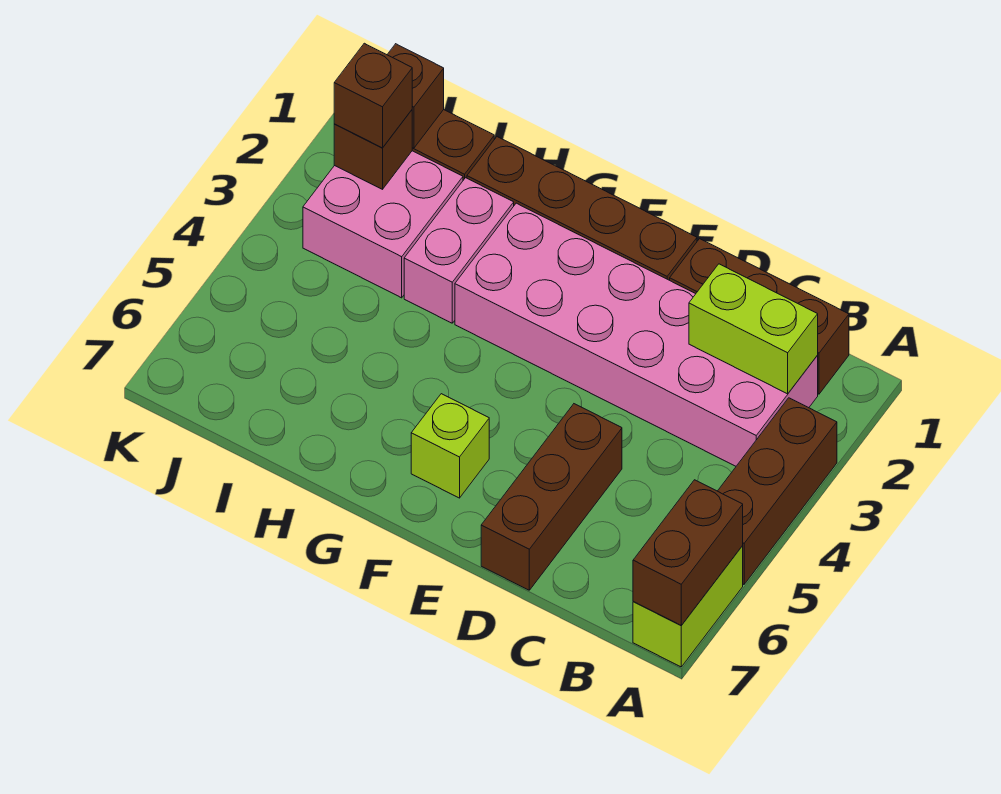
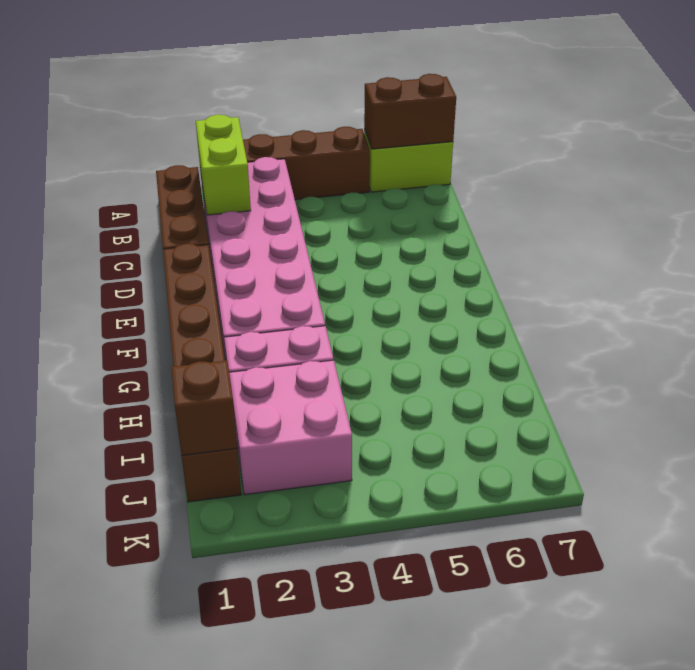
brown brick D5:D7 level 1 -> none
lime brick F6 level 1 -> none
brown brick J2 level 2 -> none
brown brick J2 level 3 -> none

